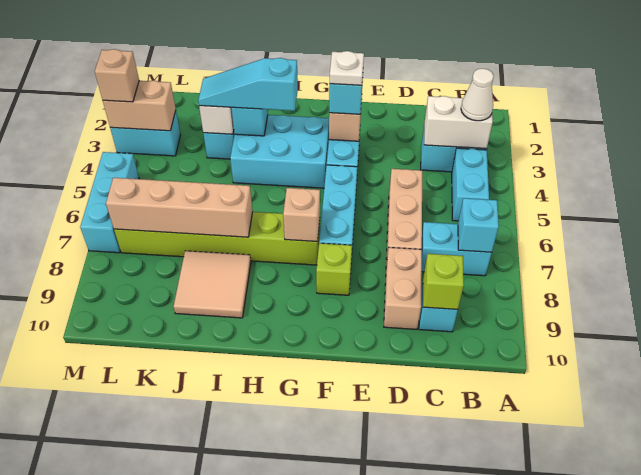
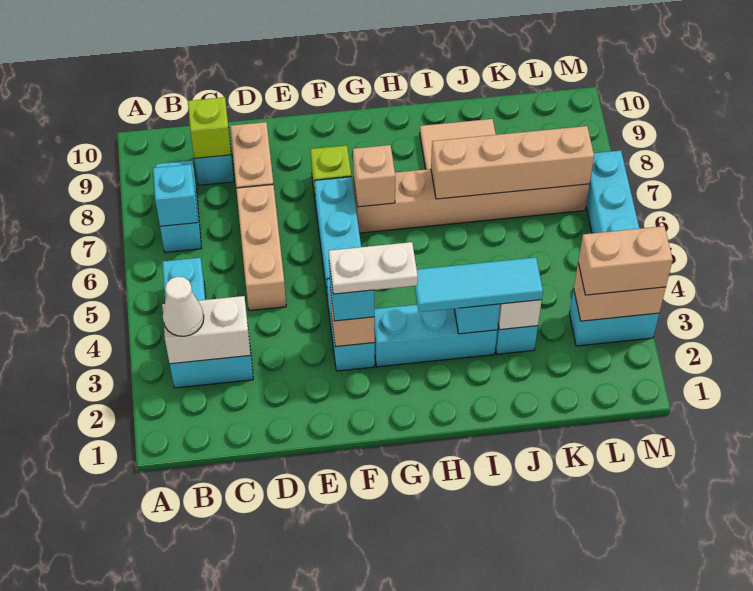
cyan brick B7:C7 level 1 -> cyan brick B7:B8 level 1
white plate F3 level 4 -> white plate F3:G3 level 4
cyan brick G3:I4 level 1 -> cyan brick G3:I3 level 1
lime brick G7:L7 level 1 -> tan brick G7:L7 level 1
cyan slope H3:J3 level 3 top H -> cyan tile H3:J3 level 3
tan brick M3 level 3 -> tan brick L3:M3 level 3

